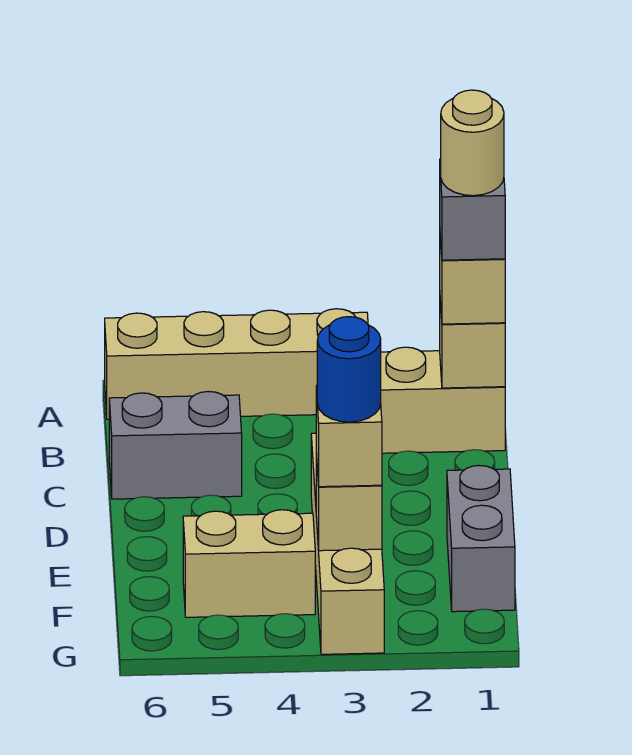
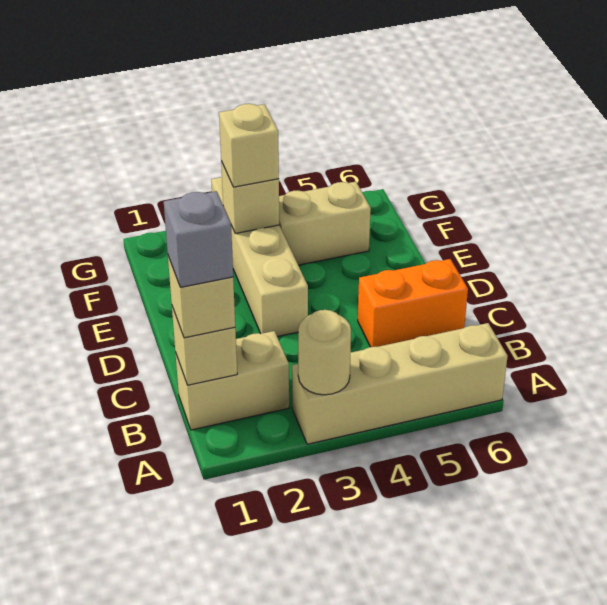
tan round brick B1 level 5 -> tan round brick A3 level 2
grey brick C5:C6 level 1 -> orange brick C5:C6 level 1
grey brick E1:F1 level 1 -> none
blue round brick F3 level 4 -> none

